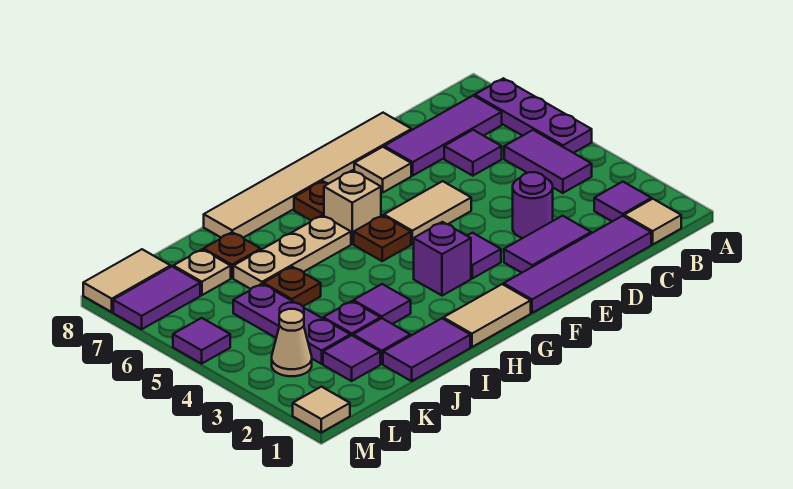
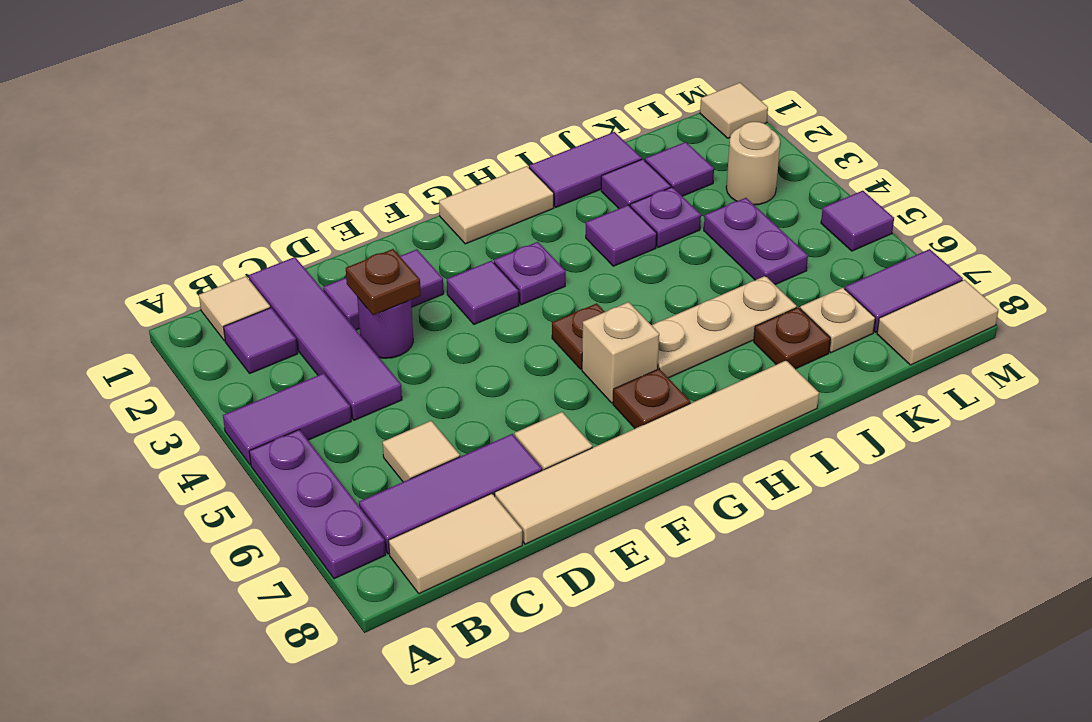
purple tile B4:B5 level 1 -> purple tile A4:B4 level 1
purple tile C1:F1 level 1 -> purple tile C1:C4 level 1
purple tile C6 level 1 -> tan tile C6 level 1
tan tile E5:F5 level 1 -> tan tile B8:C8 level 1
purple brick G3 level 1 -> purple plate G3 level 1
brown plate J5 level 1 -> brown plate D3 level 2
purple plate K3:K5 level 1 -> purple plate K4:K5 level 1
tan cone L3 level 1 -> tan round brick L3 level 1

